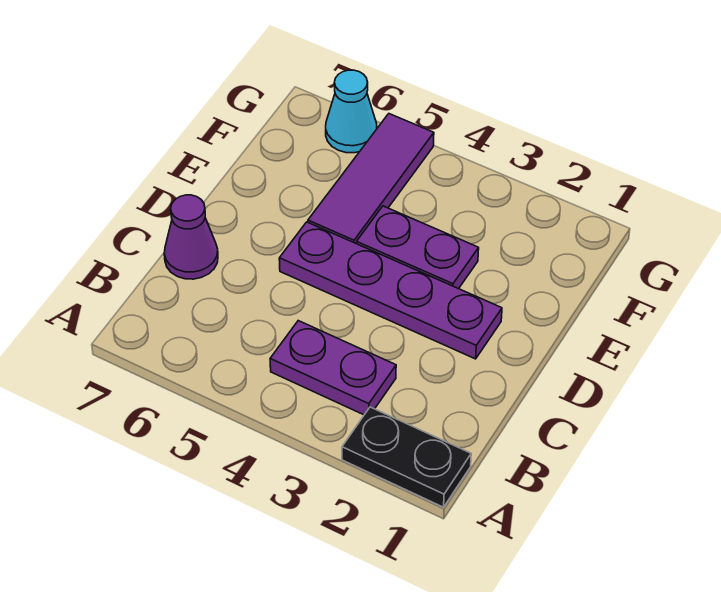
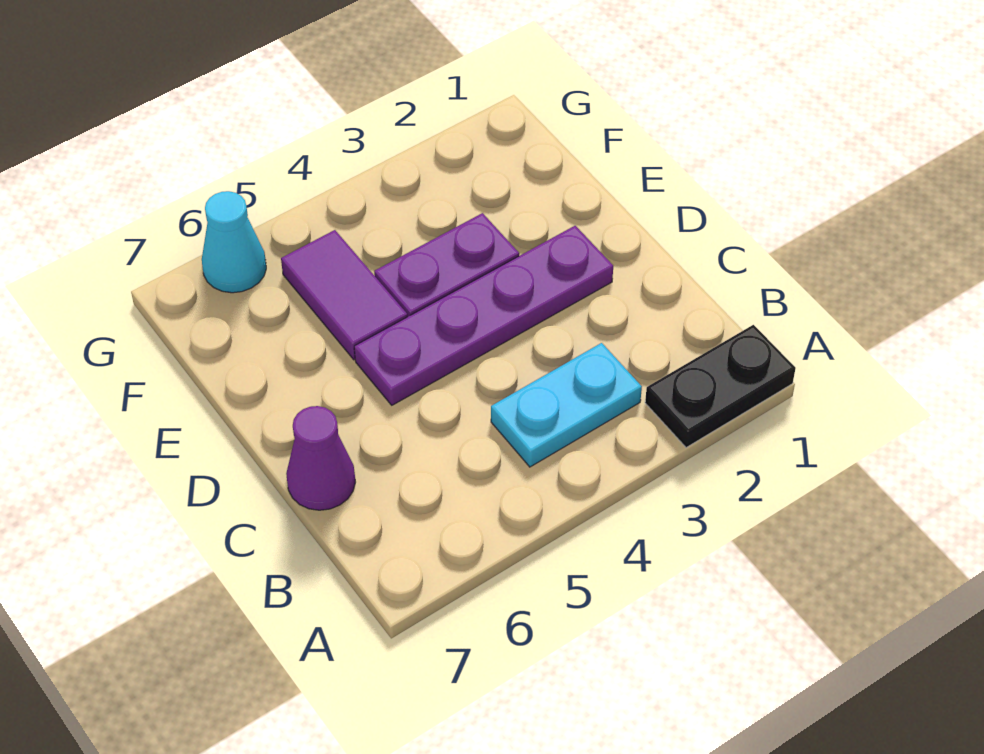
purple plate B3:B4 level 1 -> cyan plate B3:B4 level 1
purple tile E5:G5 level 1 -> purple tile E5:F5 level 1

